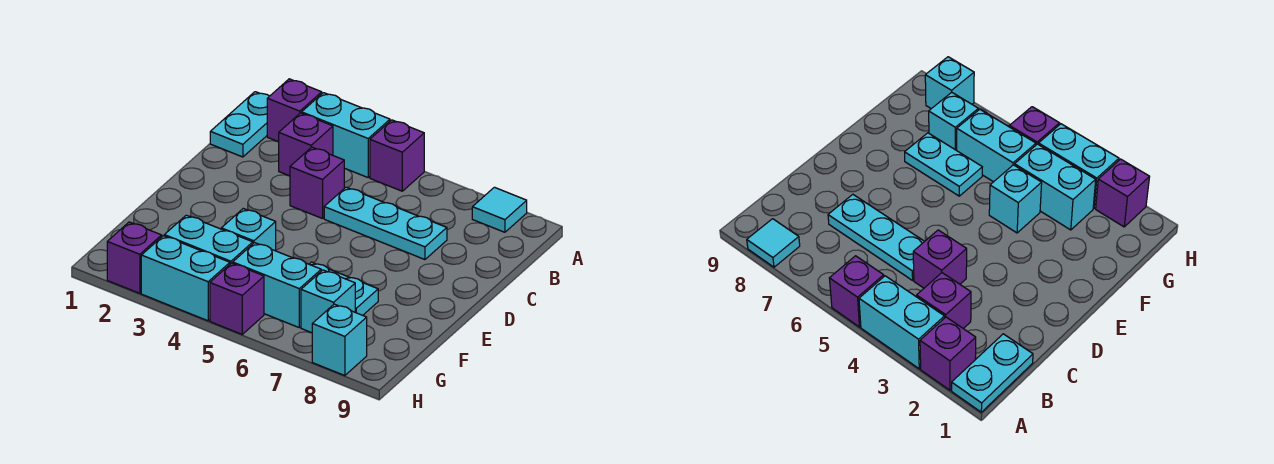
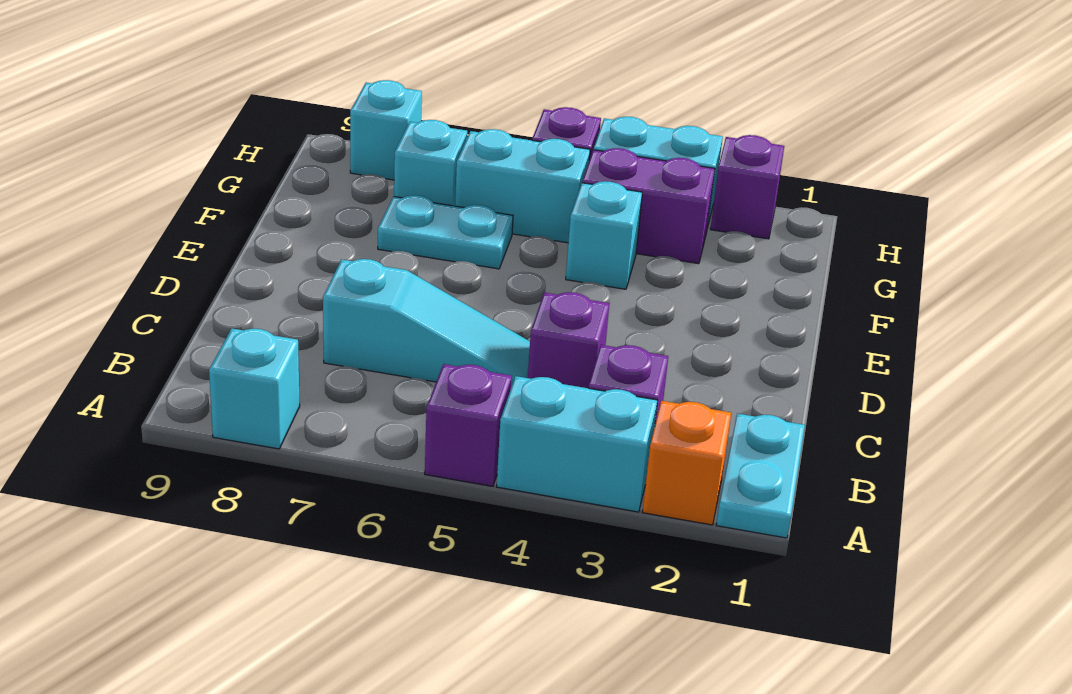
purple brick A2 level 1 -> orange brick A2 level 1
cyan tile A8 level 1 -> cyan brick A8 level 1
cyan plate C5:C7 level 1 -> cyan slope C5:C7 level 1 top 7
cyan brick G3:G4 level 1 -> purple brick G3:G4 level 1

